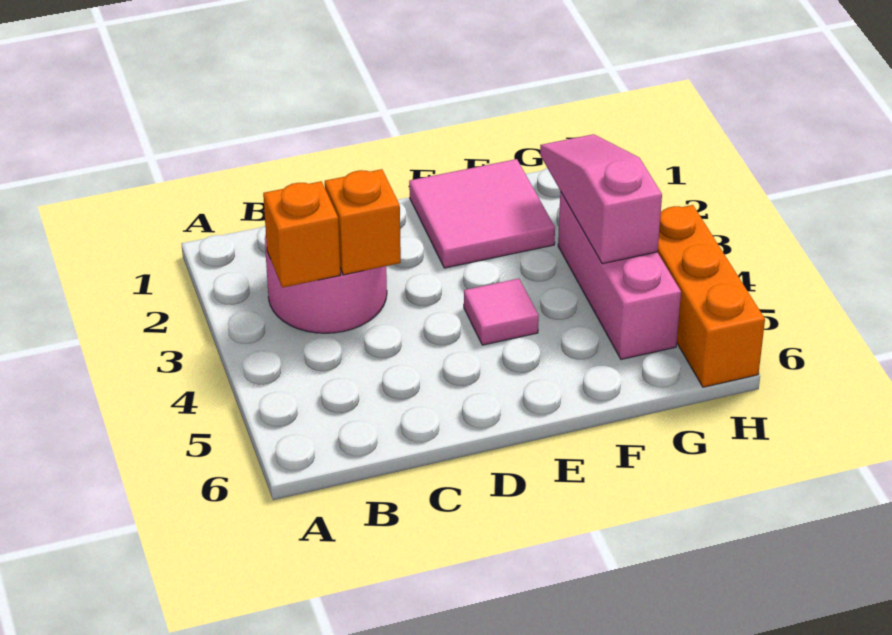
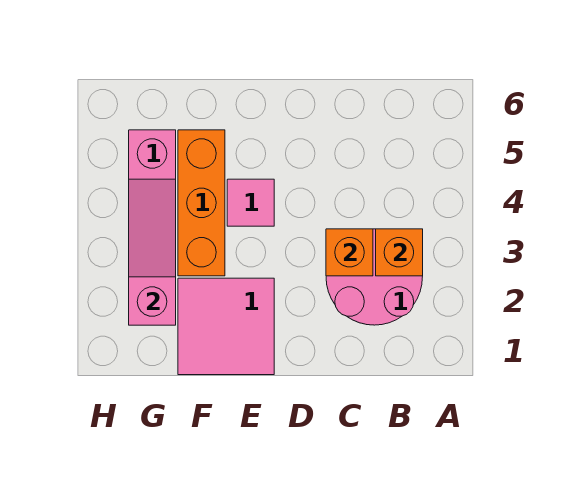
pink slope G2:G4 level 2 top 4 -> pink slope G2:G4 level 2 top 2
orange brick H4:H6 level 1 -> orange brick F3:F5 level 1

